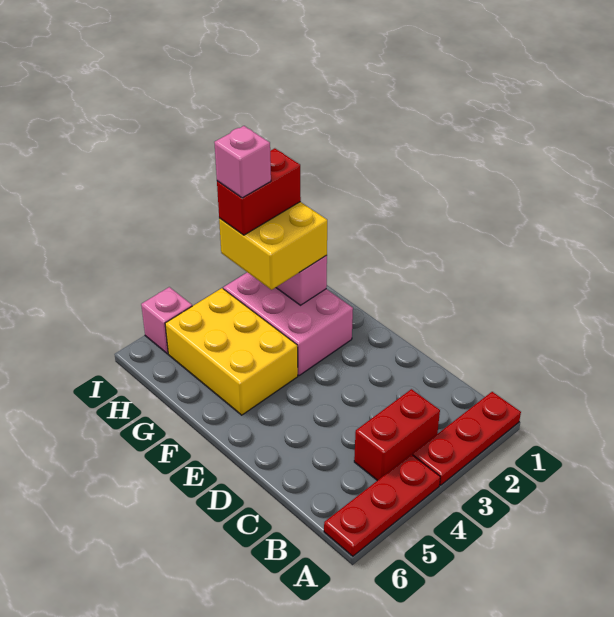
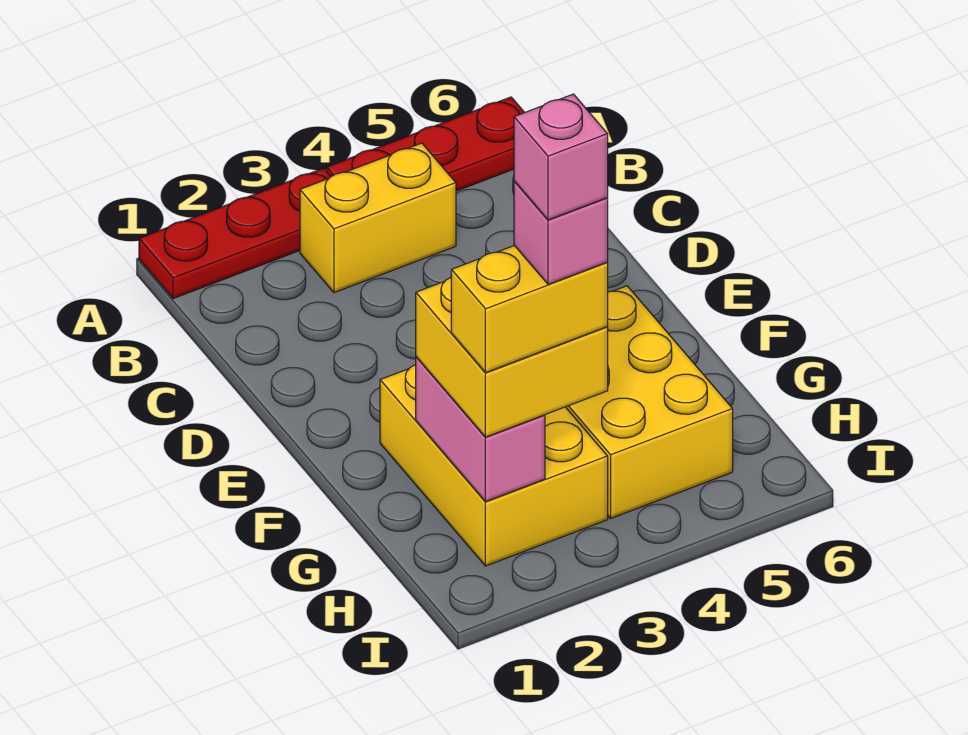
red brick B3:B4 level 1 -> yellow brick B3:B4 level 1
pink brick F2:H3 level 1 -> yellow brick F2:H3 level 1
red brick H2:H3 level 4 -> yellow brick H2:H3 level 4
pink brick I5 level 1 -> pink brick H3 level 6

